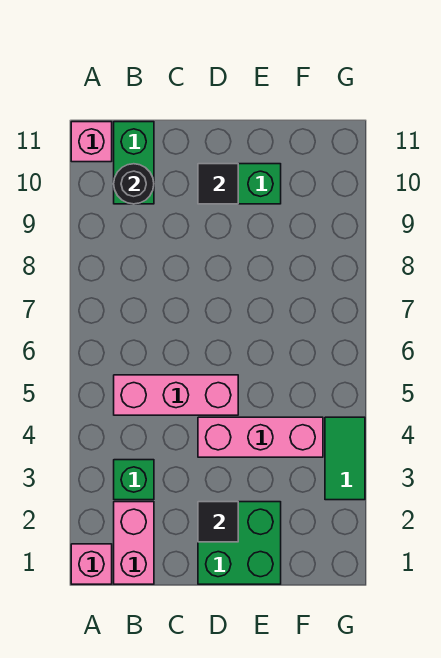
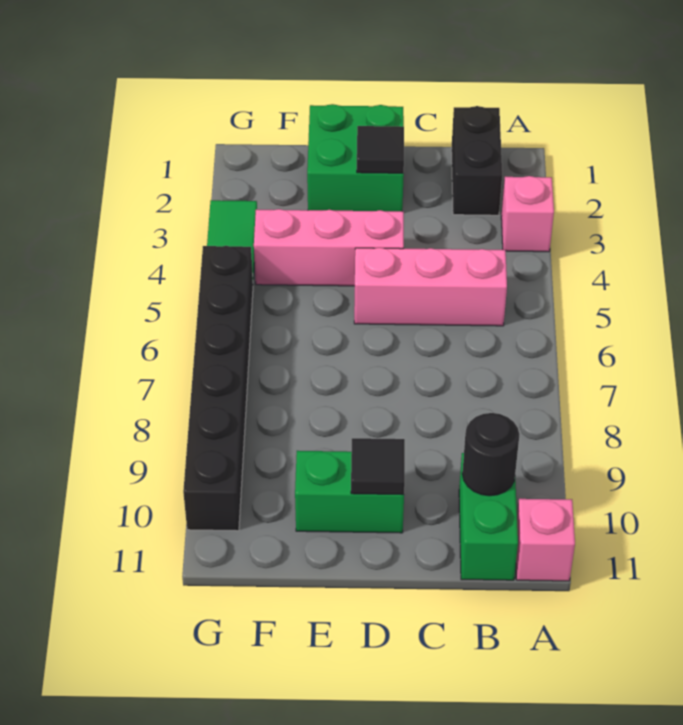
pink brick A1 level 1 -> pink brick A3 level 1
pink brick B1:B2 level 1 -> black brick B1:B2 level 1
green brick B3 level 1 -> none
none -> black brick G5:G10 level 1

